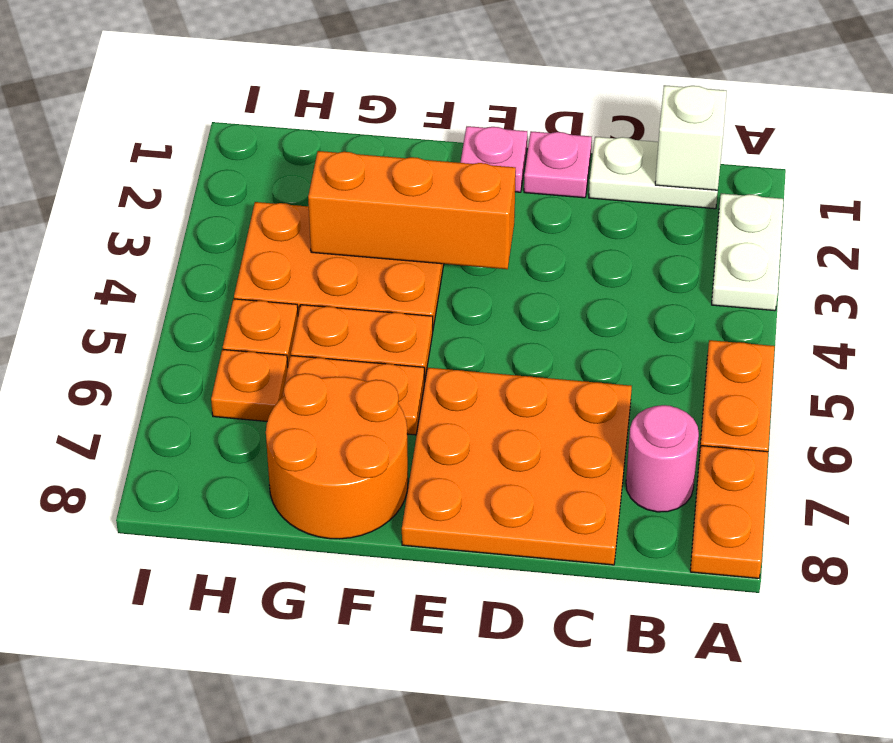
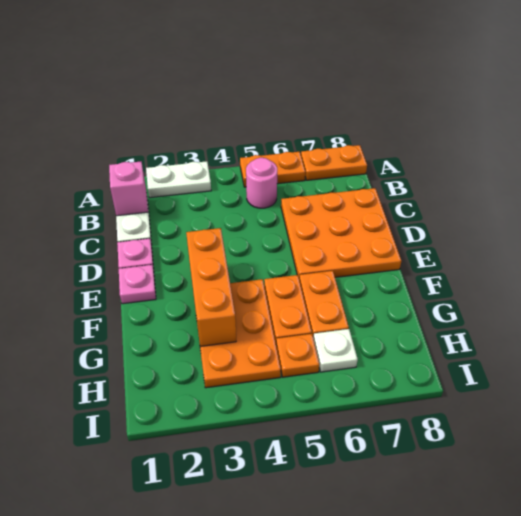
white brick B1 level 2 -> pink brick B1 level 2
pink round brick B7 level 1 -> pink round brick B5 level 1
orange round brick F7:G8 level 1 -> none
orange plate H6 level 1 -> white plate H6 level 1

